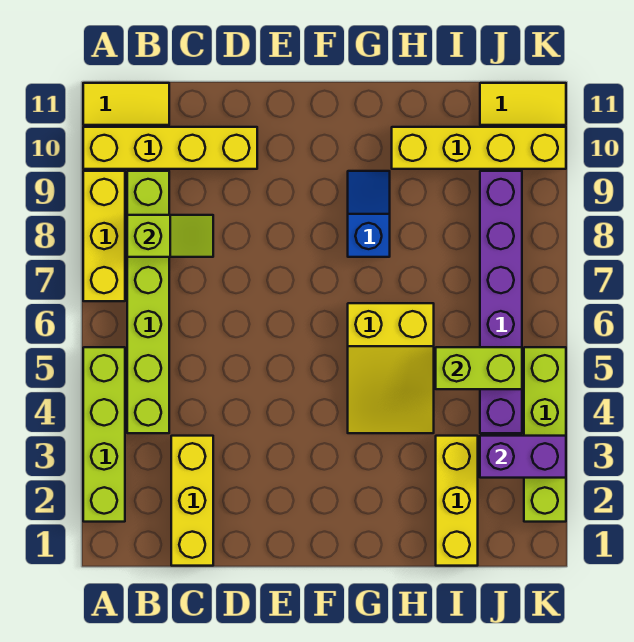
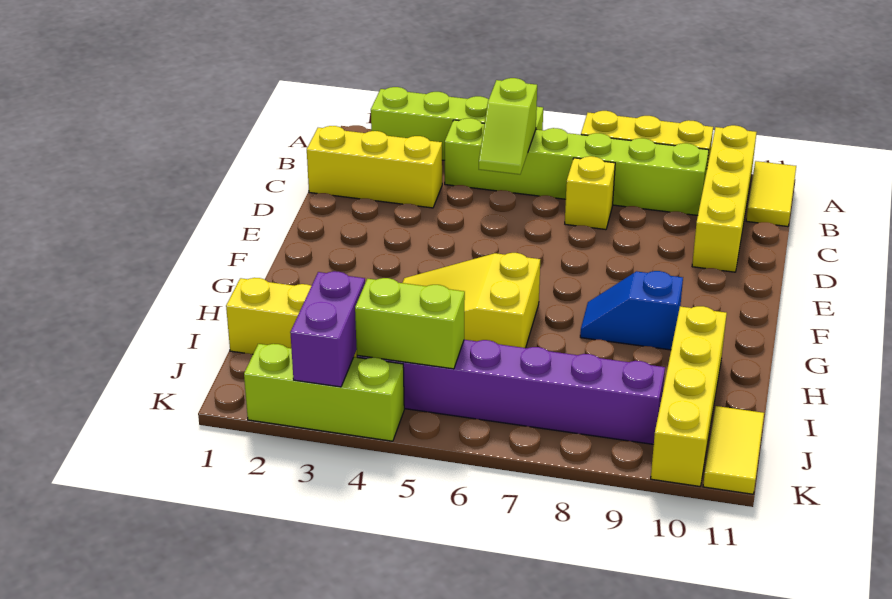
lime slope B8:C8 level 2 top B -> lime slope B5:C5 level 2 top B
none -> yellow brick C7 level 1
blue slope G8:G9 level 1 top 8 -> blue slope G8:G9 level 1 top 9
lime brick I5:J5 level 2 -> lime brick J4:J5 level 2
lime brick K2:K5 level 1 -> lime brick K2:K4 level 1

